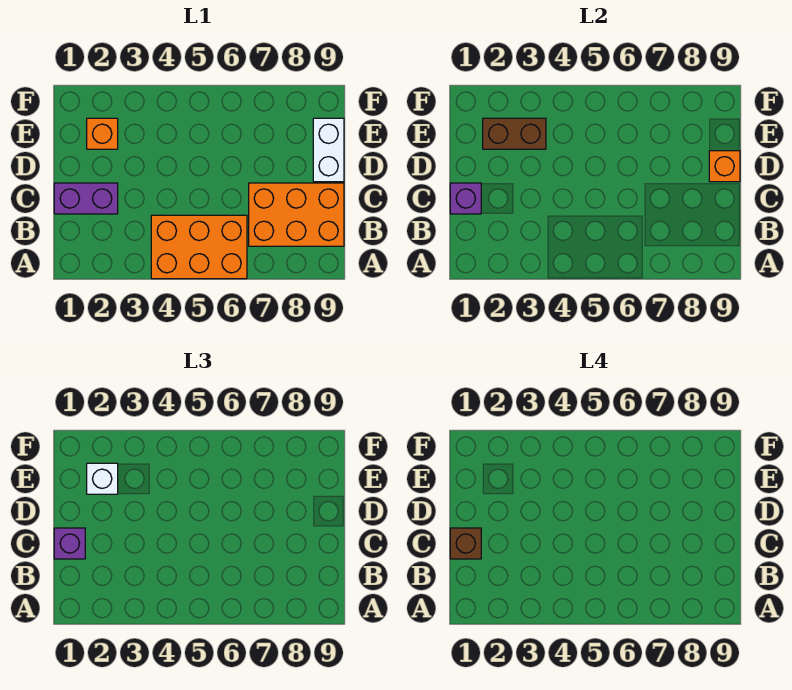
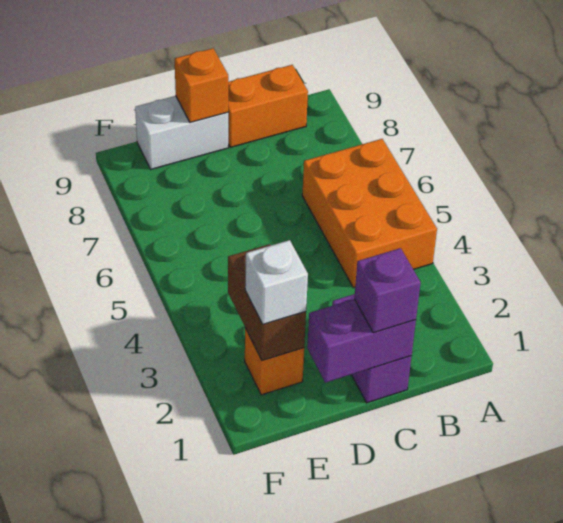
orange brick B7:C9 level 1 -> orange brick B9:C9 level 1
purple brick C1 level 2 -> purple brick C1:D1 level 2
brown brick C1 level 4 -> none

